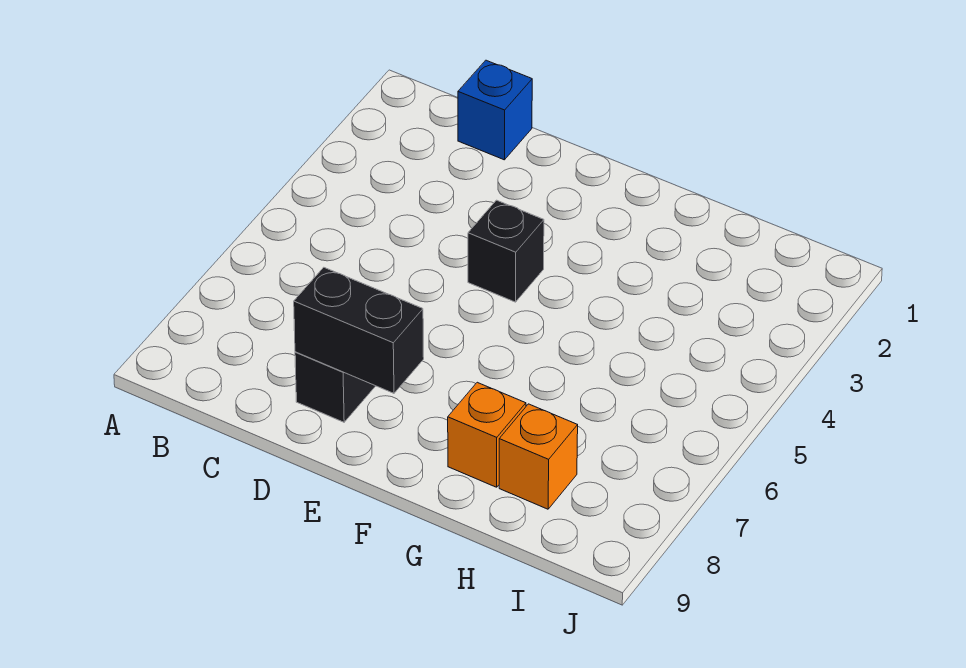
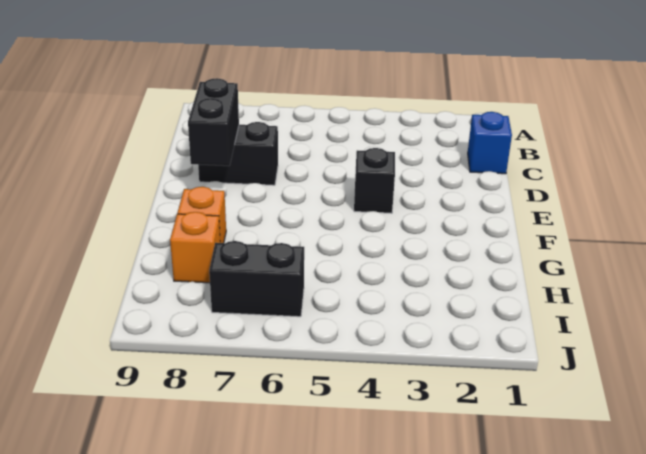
none -> black brick I6:I7 level 1

